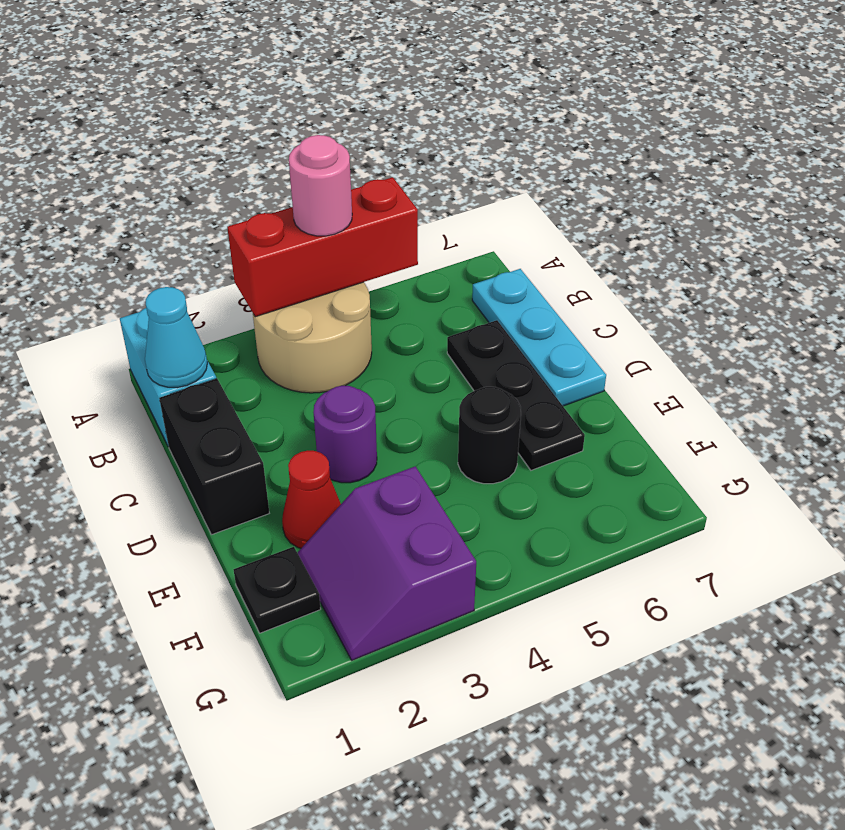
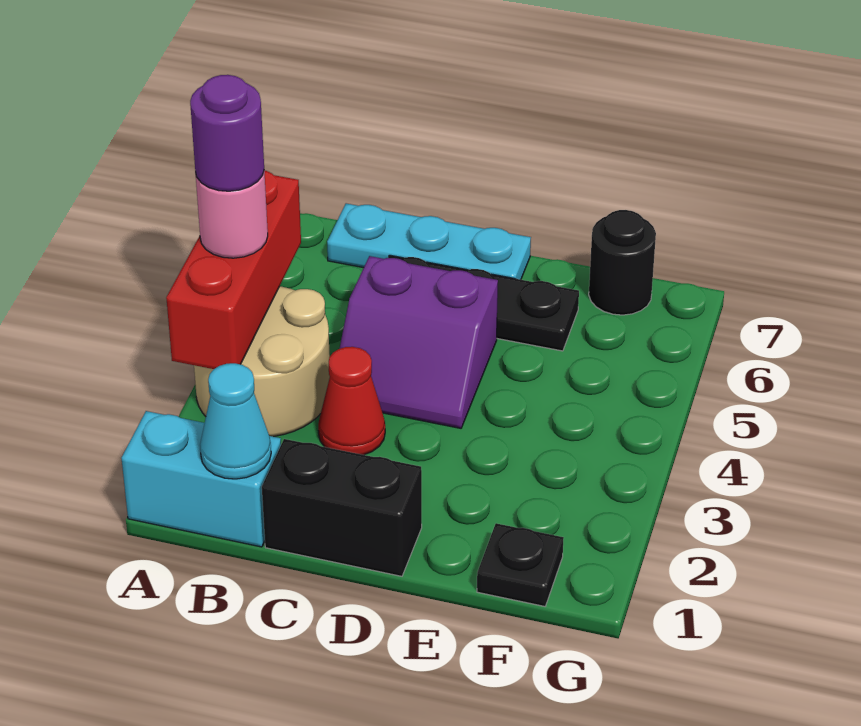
purple round brick D3 level 1 -> purple round brick A4 level 4
red cone E2 level 1 -> red cone C3 level 1
black round brick E5 level 1 -> black round brick F7 level 1
purple slope F2:G3 level 1 top 3 -> purple slope C4:D5 level 1 top 5

